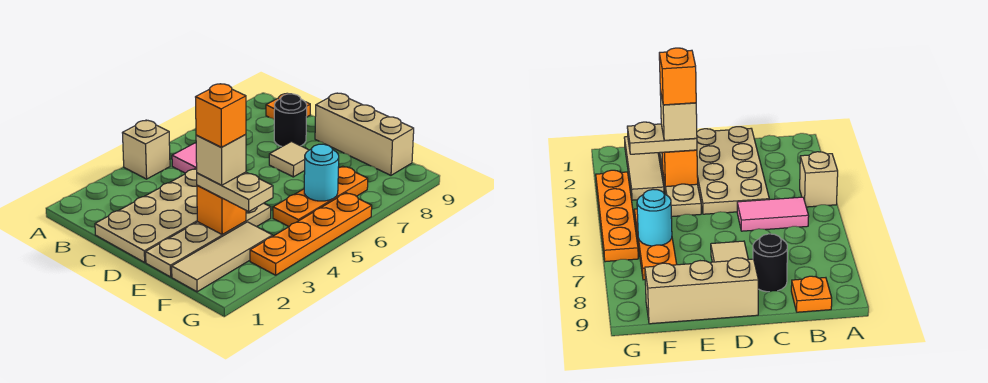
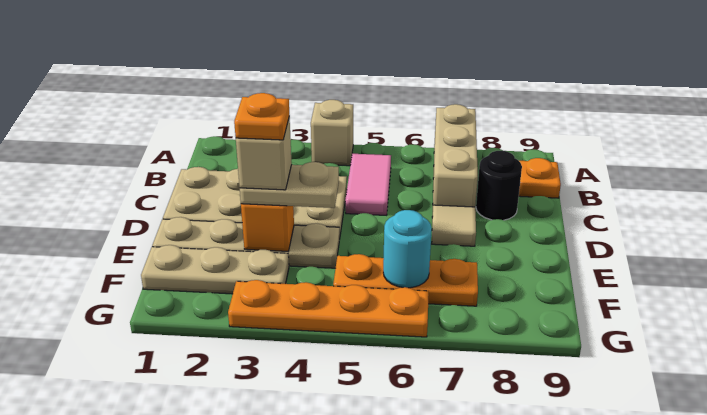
tan brick D9:F9 level 1 -> tan brick A7:C7 level 1
tan plate E3:F3 level 3 -> tan plate E3:E4 level 3
orange brick E3 level 5 -> orange plate E3 level 5
tan tile F1:F3 level 1 -> tan plate F1:F3 level 1

